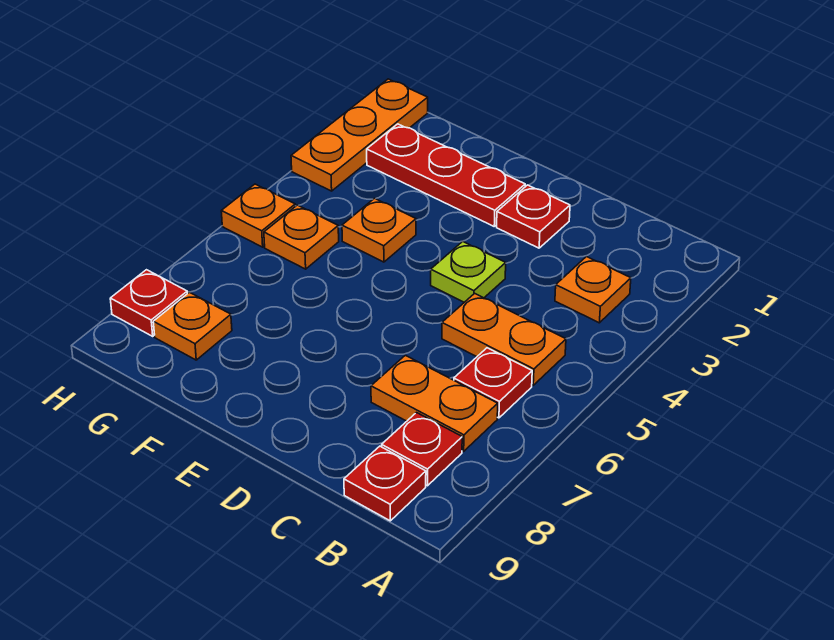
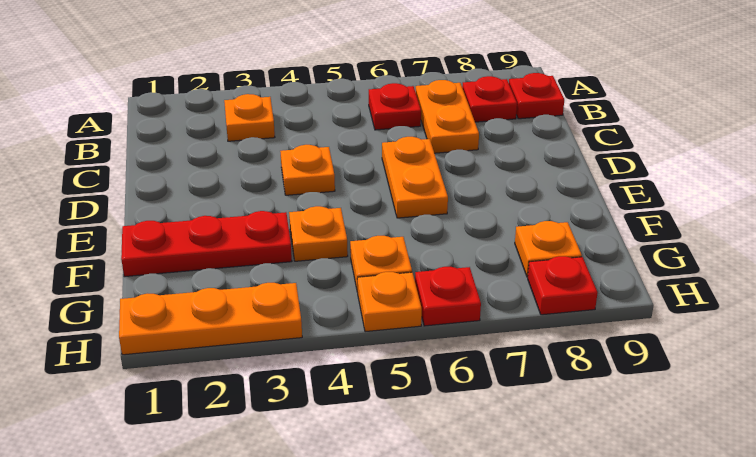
orange plate B5:C5 level 1 -> orange plate D6:E6 level 1
red plate D2 level 1 -> red plate H6 level 1
lime plate D4 level 1 -> orange plate D4 level 1
red plate E2:G2 level 1 -> red plate F1:F3 level 1

